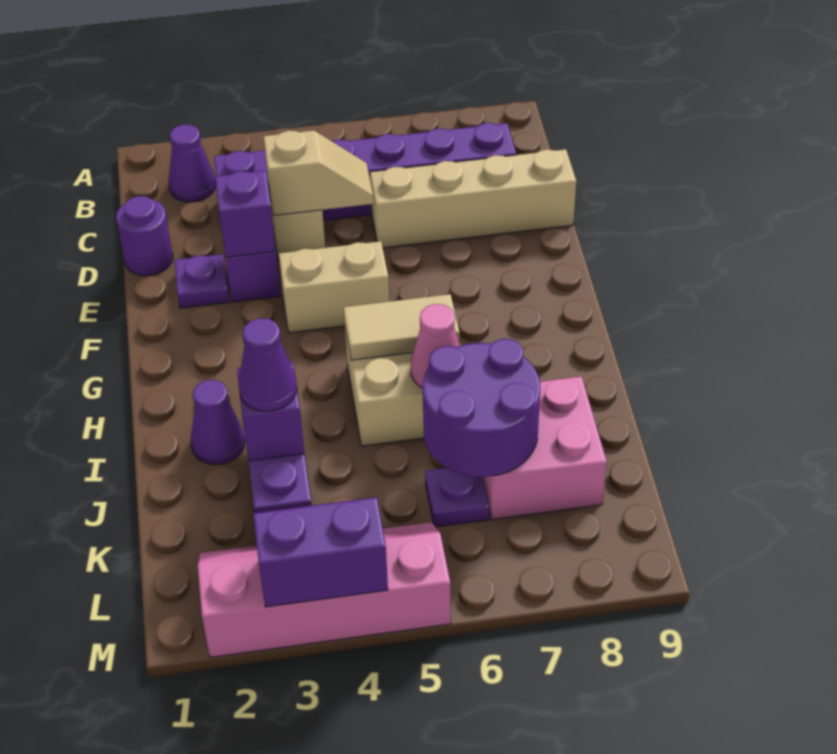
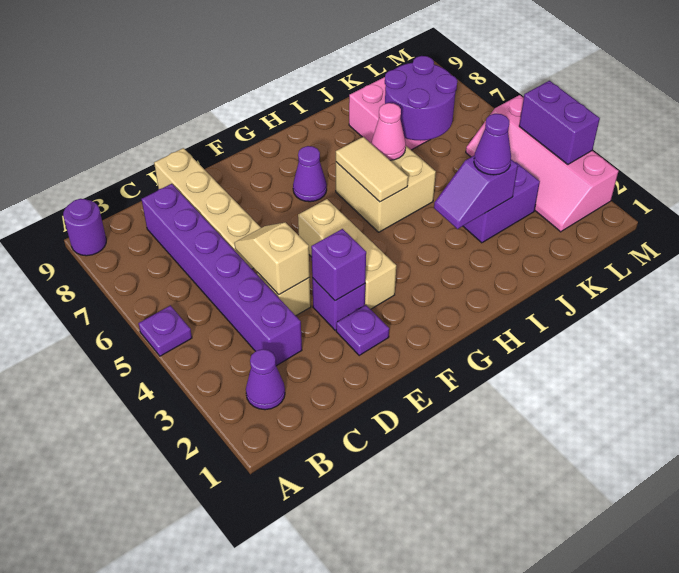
purple round brick D1 level 1 -> purple round brick A9 level 1
tan brick F4:F5 level 1 -> tan brick F3:F5 level 1
purple cone I2 level 1 -> purple cone G7 level 1
purple plate K6 level 1 -> purple plate A5 level 1

